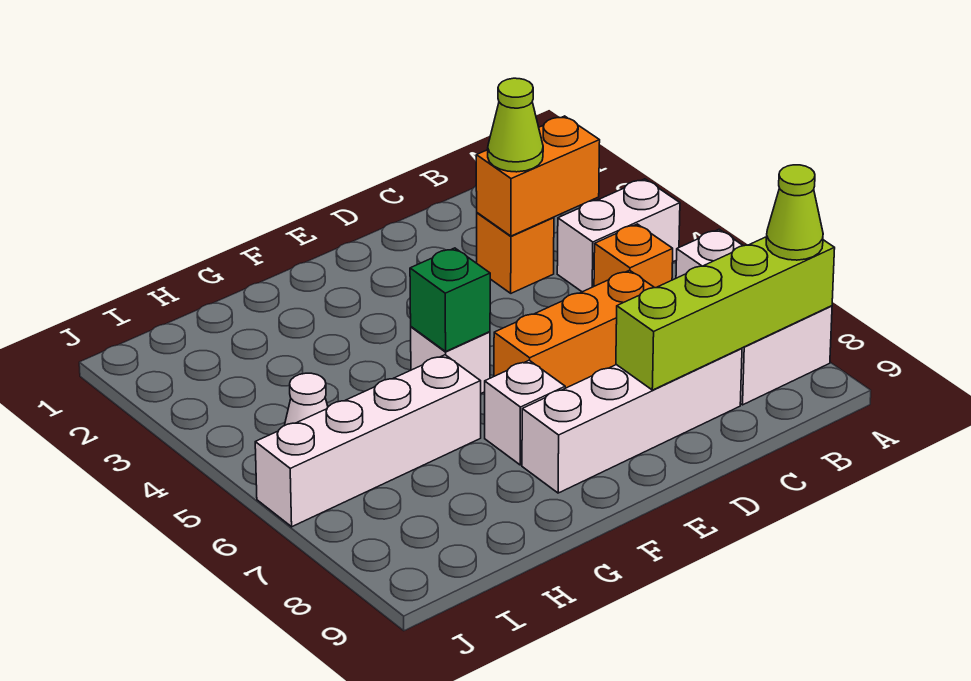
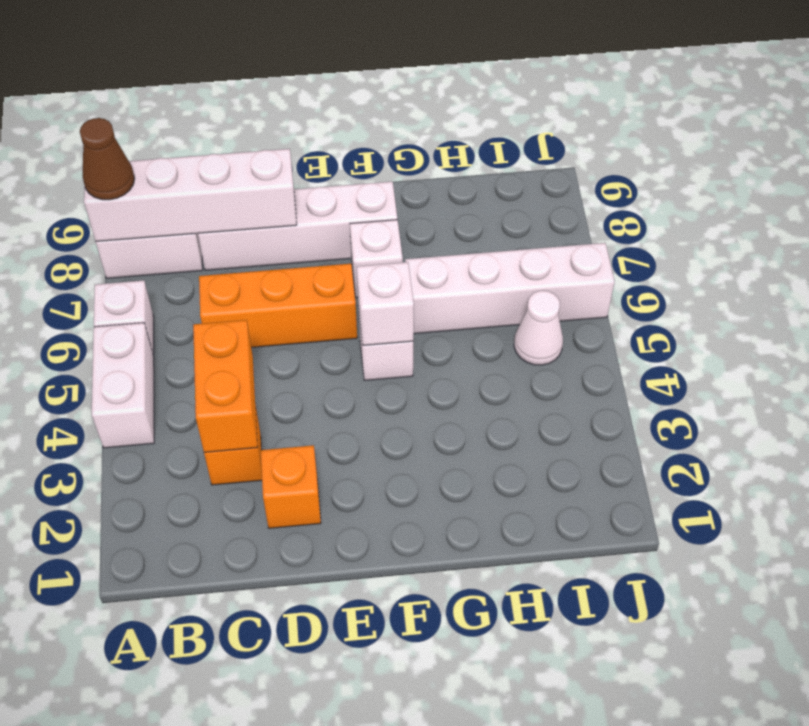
white brick A4:B4 level 1 -> white brick A4:A5 level 1
lime brick A8:D8 level 2 -> white brick A8:D8 level 2
lime cone A8 level 3 -> brown cone A8 level 3
orange brick B3:C3 level 2 -> orange brick C3:C4 level 2
orange brick B5 level 1 -> orange brick D2 level 1
lime cone C3 level 3 -> none
green brick F5 level 2 -> white brick F5 level 2

